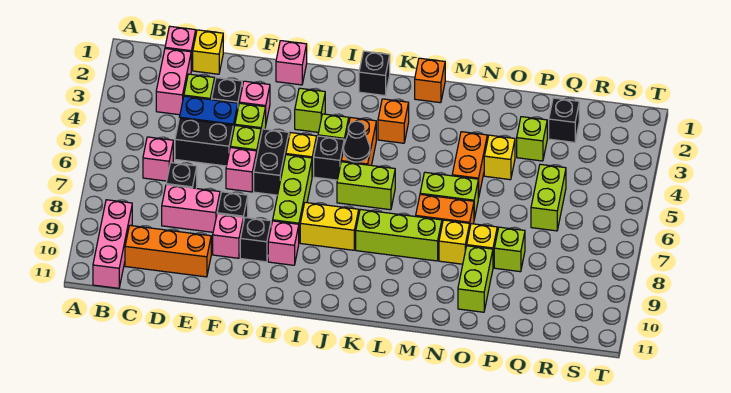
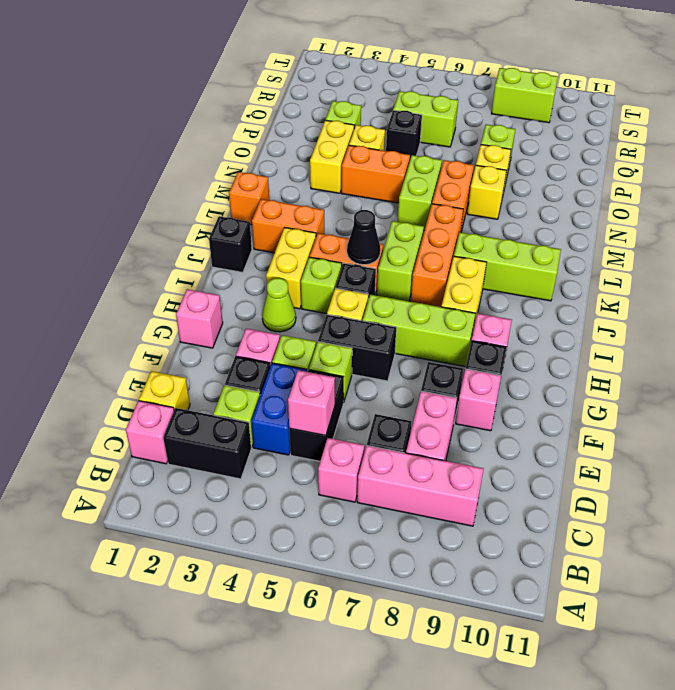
pink brick B9:B11 level 1 -> pink brick C7:C9 level 1
pink brick C2:C3 level 1 -> black brick C2:C3 level 1
orange brick C10:E10 level 1 -> orange brick J7:L7 level 1
pink brick F6 level 1 -> pink brick D5 level 2
lime brick H3 level 1 -> lime cone H3 level 1
none -> yellow brick I3:J3 level 1
orange brick K3 level 1 -> orange brick K2:K3 level 1
lime brick K8:M8 level 1 -> lime brick K8:K10 level 1
none -> yellow brick N3:O3 level 1
lime brick O9:O10 level 1 -> lime brick S8:S9 level 1
black brick Q2 level 1 -> black brick P5 level 1

